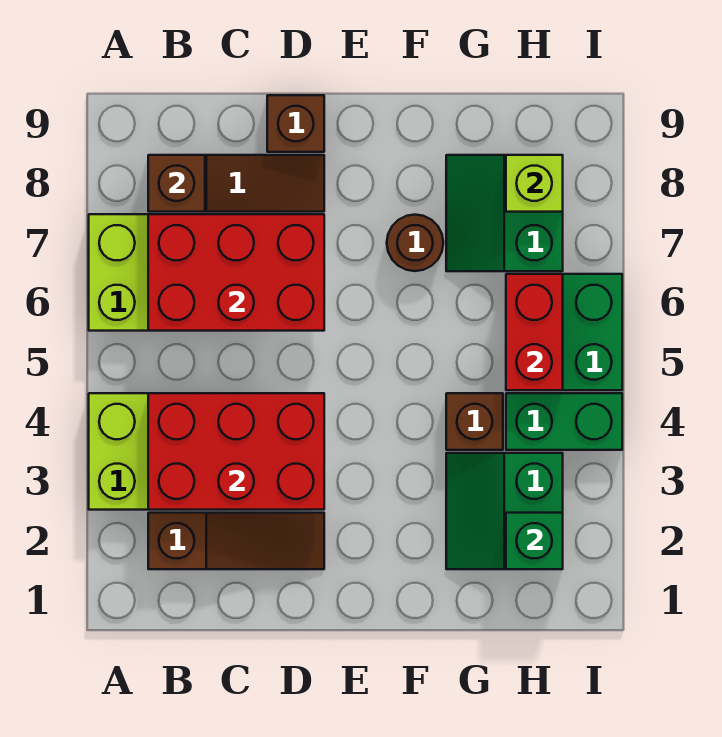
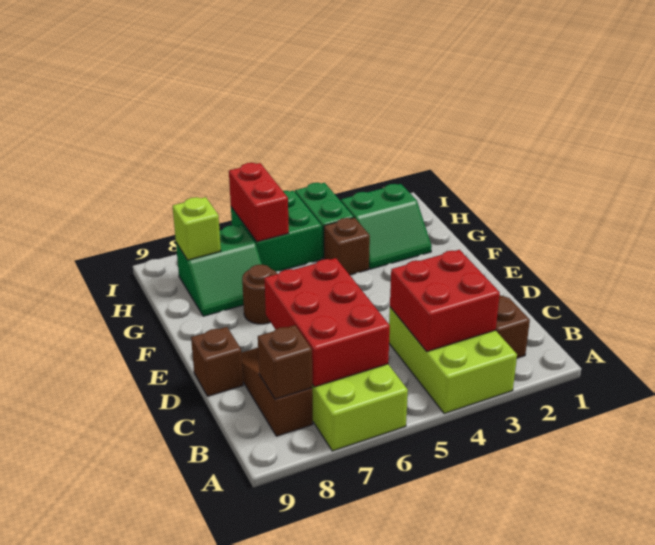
red brick B3:D4 level 2 -> red brick B3:C4 level 2
green brick H2 level 2 -> none
red brick H5:H6 level 2 -> red brick H6:I6 level 2

